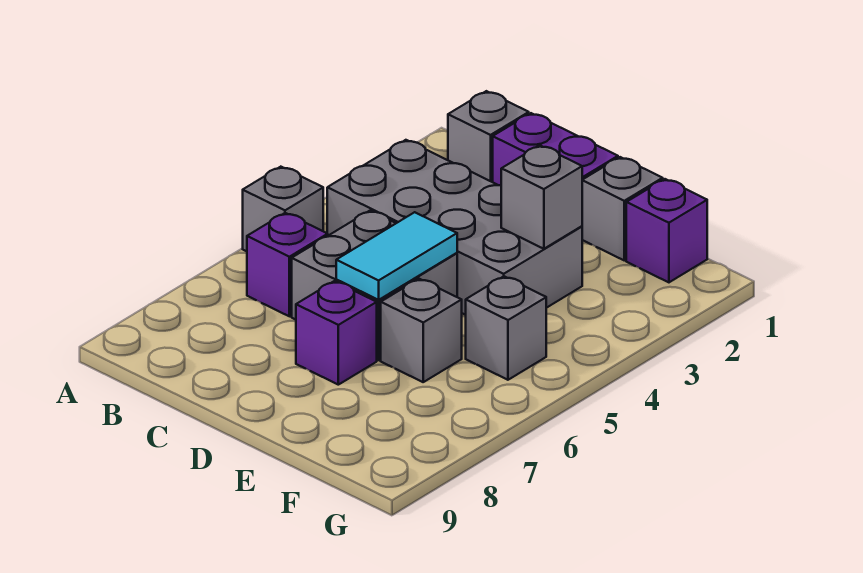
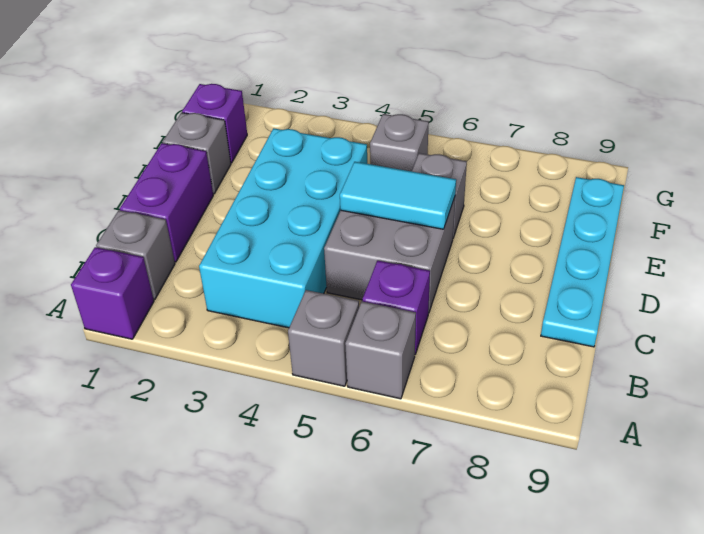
grey brick B3:E4 level 1 -> cyan brick B3:E4 level 1
none -> cyan plate C9:F9 level 1
purple brick D7 level 1 -> purple brick A1 level 1
grey brick E3 level 2 -> grey brick A6 level 1

